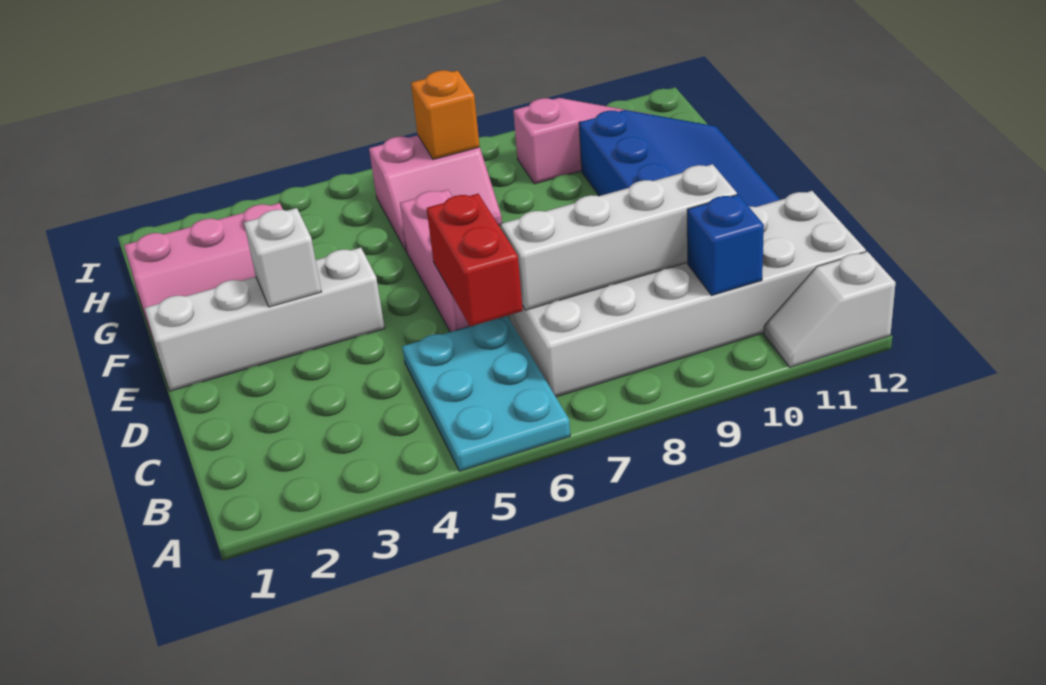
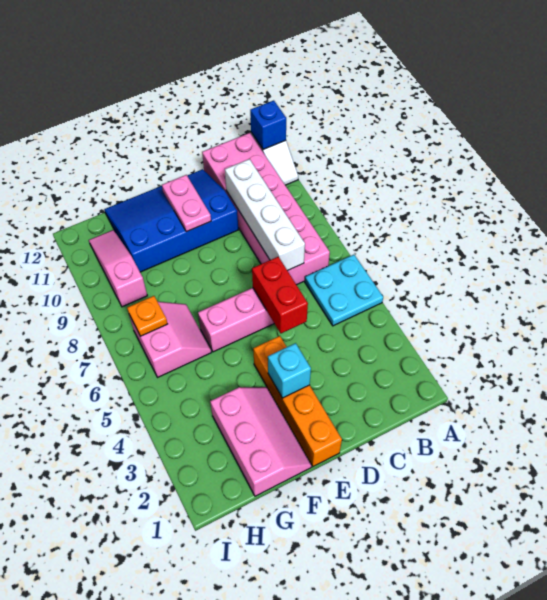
cyan plate A5:C6 level 1 -> cyan plate A5:B6 level 1
white brick B7:C12 level 1 -> pink brick B7:C12 level 1
blue brick B10 level 2 -> blue brick A12 level 2
red brick C6:D6 level 2 -> red brick D5:D6 level 2
white brick E1:E4 level 1 -> orange brick E1:E4 level 1
white brick E3 level 2 -> cyan brick E3 level 2
none -> pink plate E10:E11 level 2
orange brick H7 level 2 -> orange plate H7 level 2

